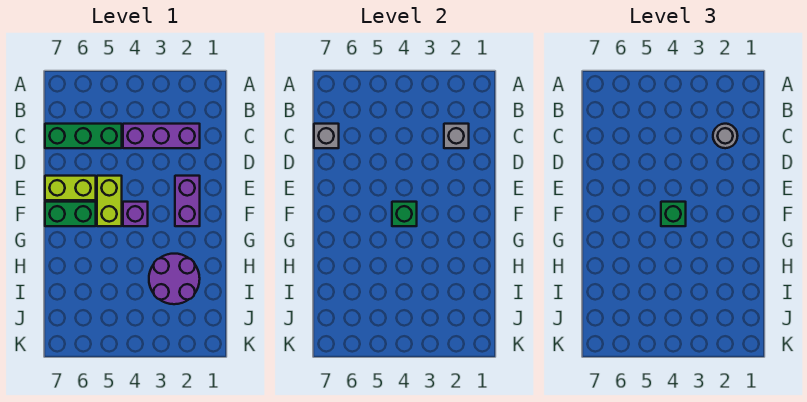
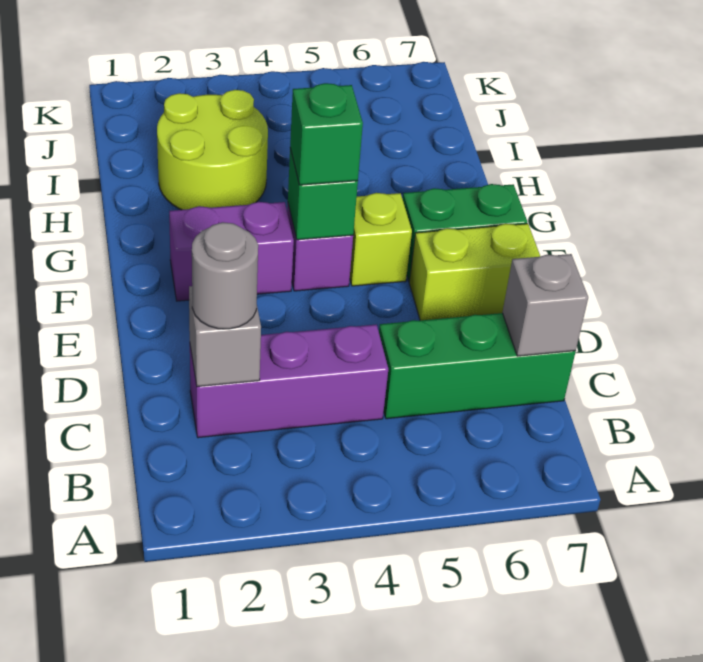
purple brick E2:F2 level 1 -> purple brick F2:F3 level 1
lime brick E5:F5 level 1 -> lime brick F5 level 1
purple round brick H2:I3 level 1 -> lime round brick H2:I3 level 1

